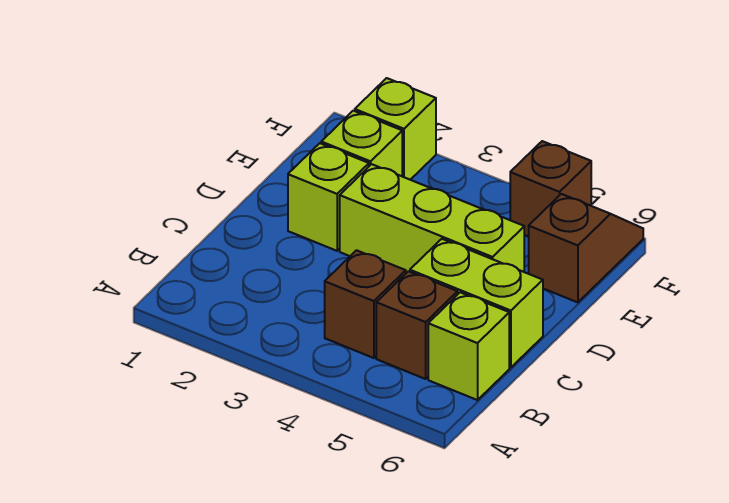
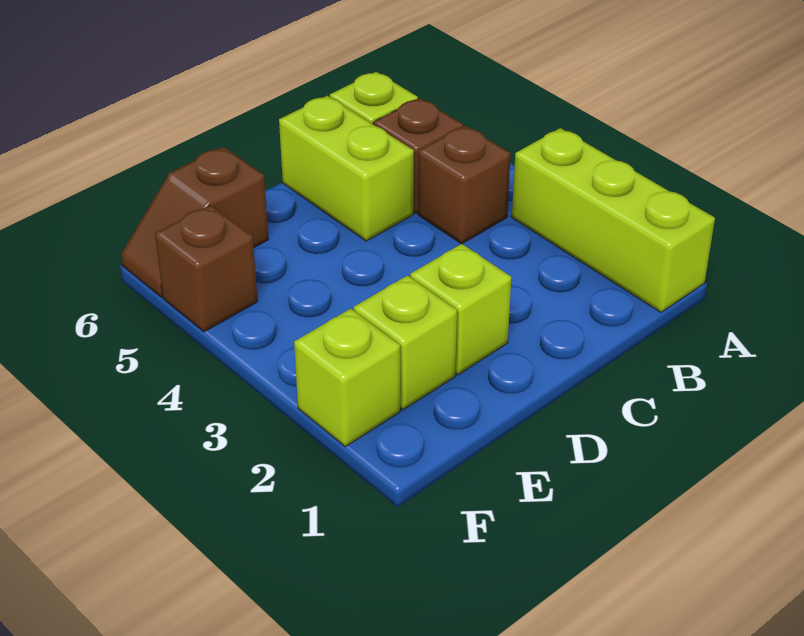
lime brick D3:D5 level 1 -> lime brick A1:A3 level 1

